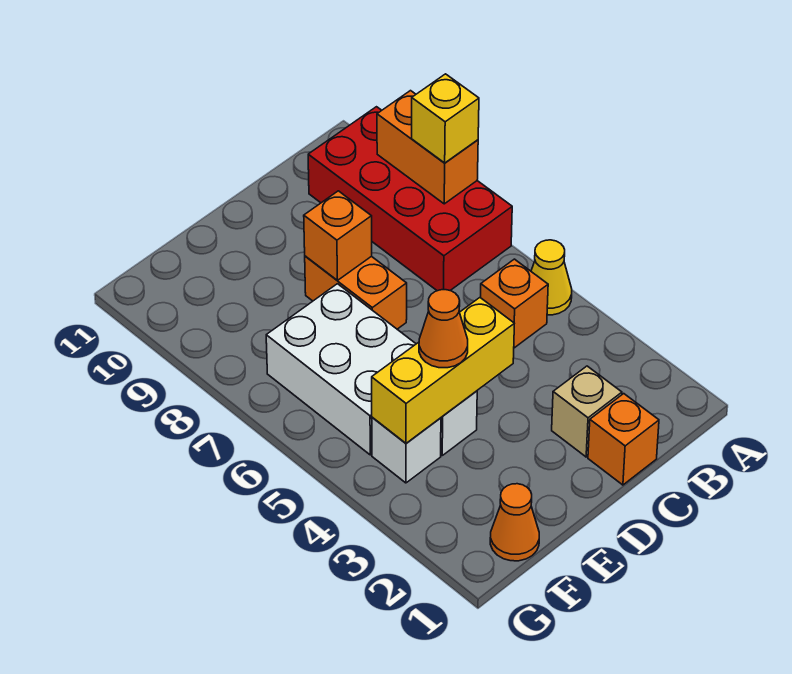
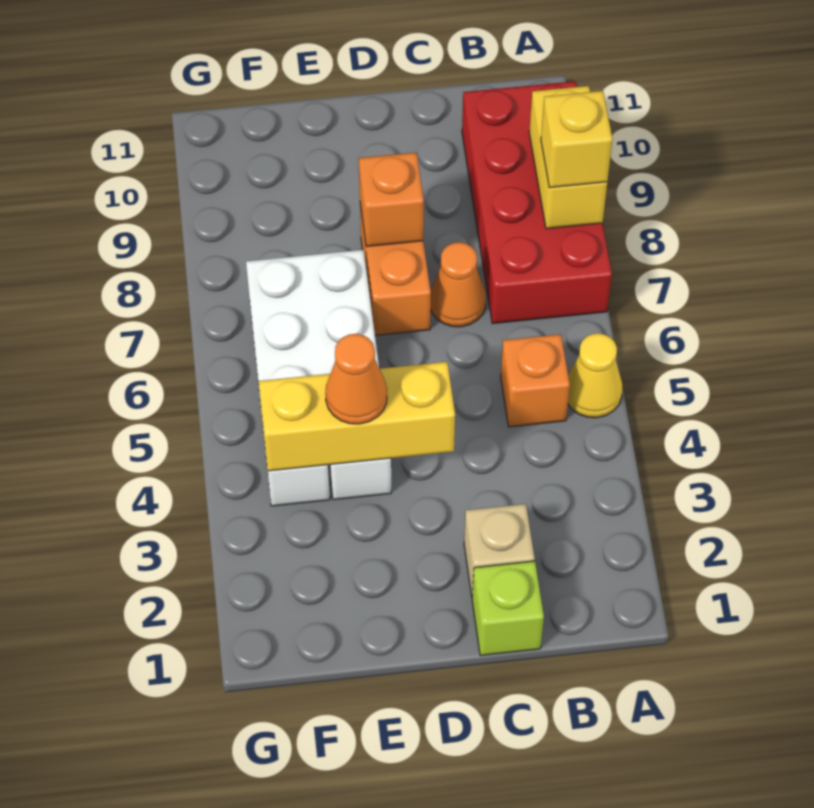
orange brick A8:A9 level 2 -> yellow brick A8:A9 level 2
orange brick C1 level 1 -> lime brick C1 level 1
orange cone F1 level 1 -> orange cone C7 level 1

